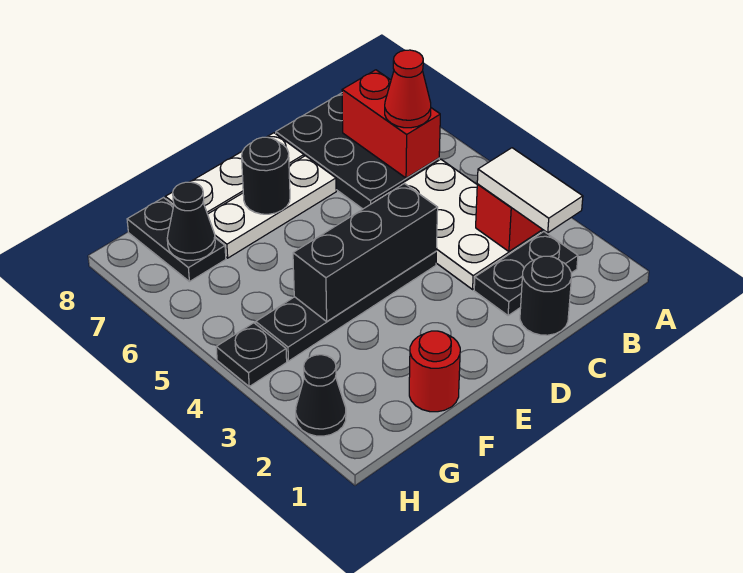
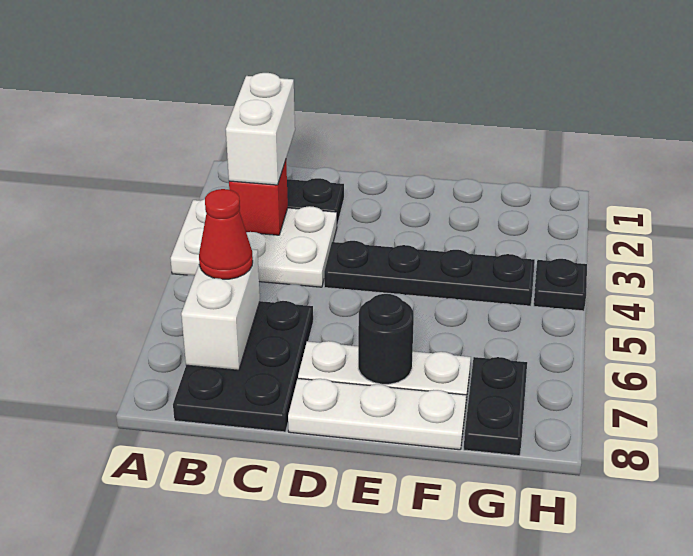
white tile B2:B3 level 3 -> white brick B2:B3 level 3
white plate B3:C5 level 1 -> white plate A3:C4 level 1
red brick B6:B7 level 2 -> white brick B6:B7 level 2
black round brick C1 level 1 -> none
black brick D4:F4 level 2 -> none
red round brick F1 level 1 -> none
black cone G7 level 2 -> none
black cone H2 level 1 -> none

